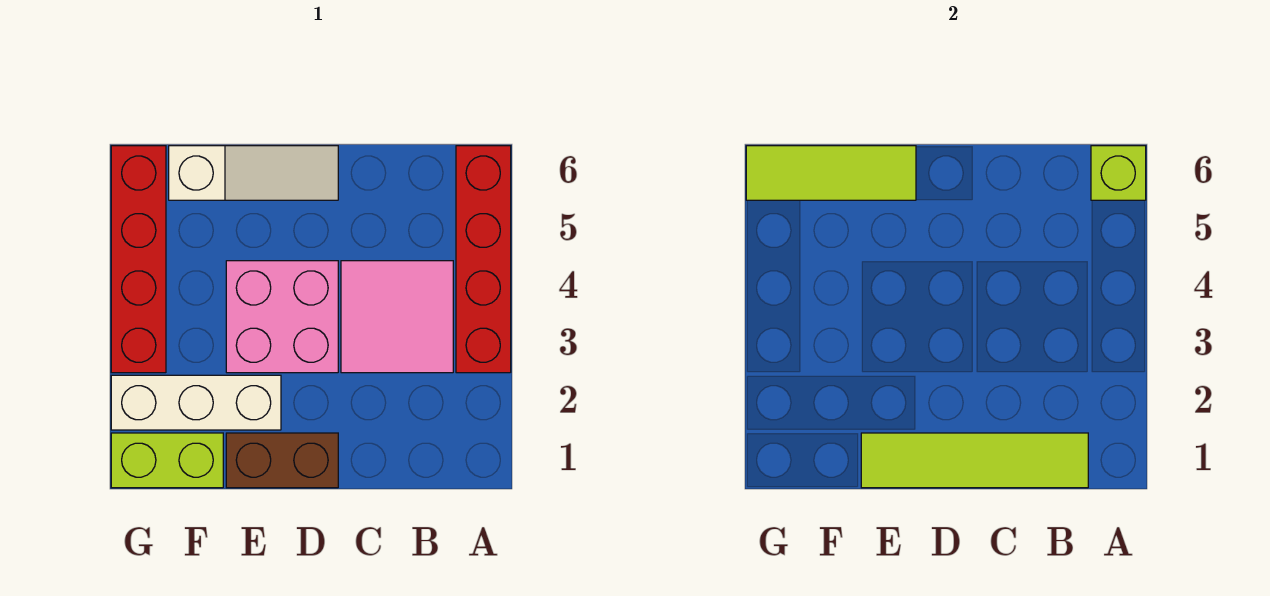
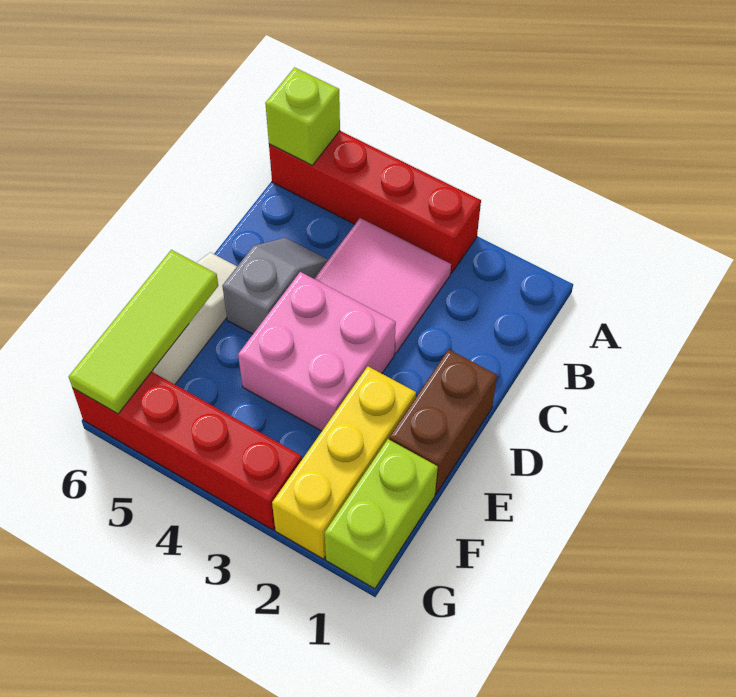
lime tile B1:E1 level 2 -> none
none -> grey slope C5:D5 level 1 top D
white brick E2:G2 level 1 -> yellow brick E2:G2 level 1

